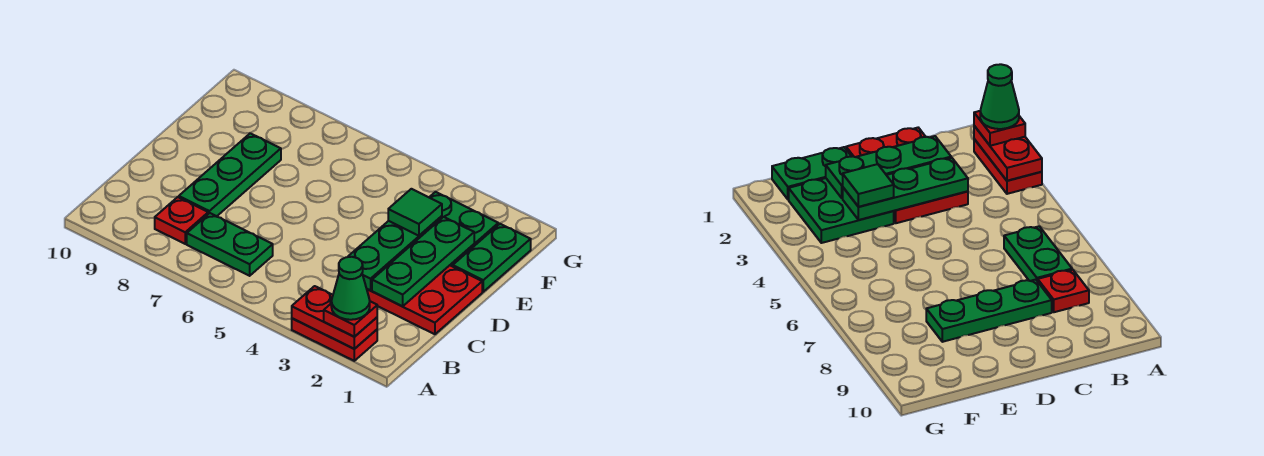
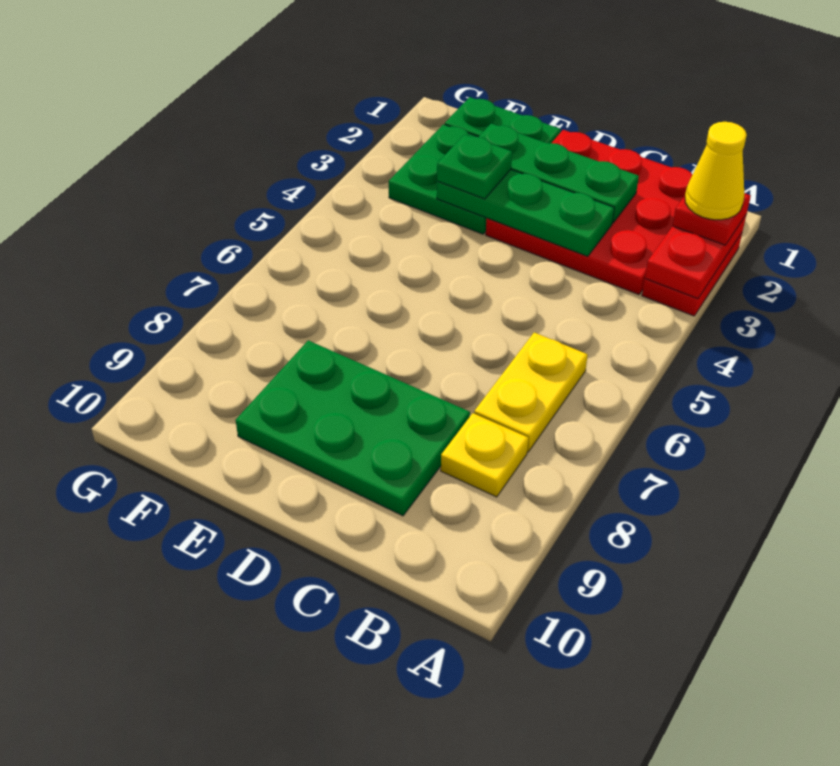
green cone A2 level 4 -> yellow cone A2 level 4
green plate B6:B7 level 1 -> yellow plate B6:B7 level 1
red plate B8 level 1 -> yellow plate B8 level 1
red plate C1:D3 level 1 -> red plate B1:D3 level 1
green plate C8:E8 level 1 -> green plate C8:E9 level 1
green tile E3 level 3 -> green plate E3 level 3

